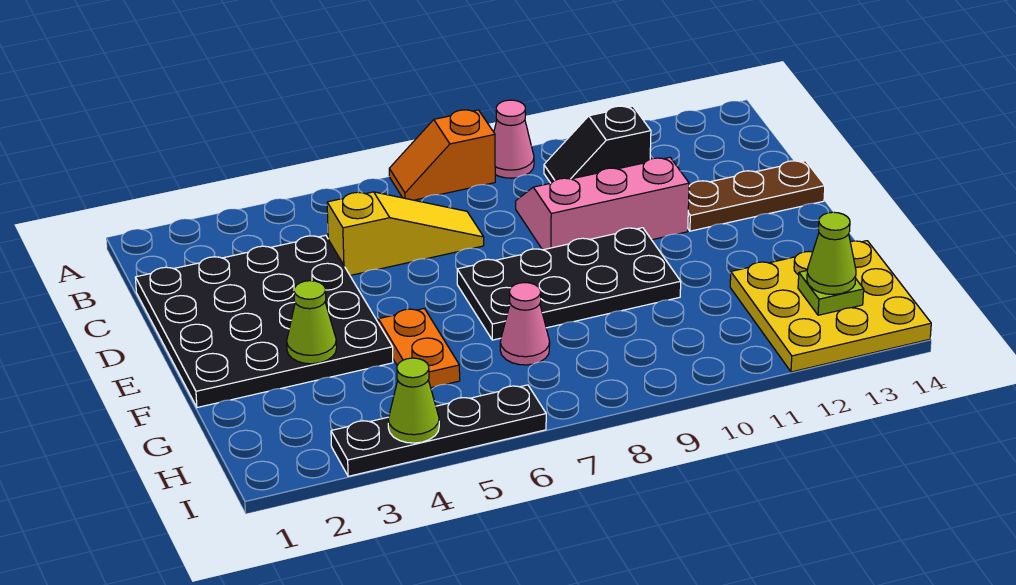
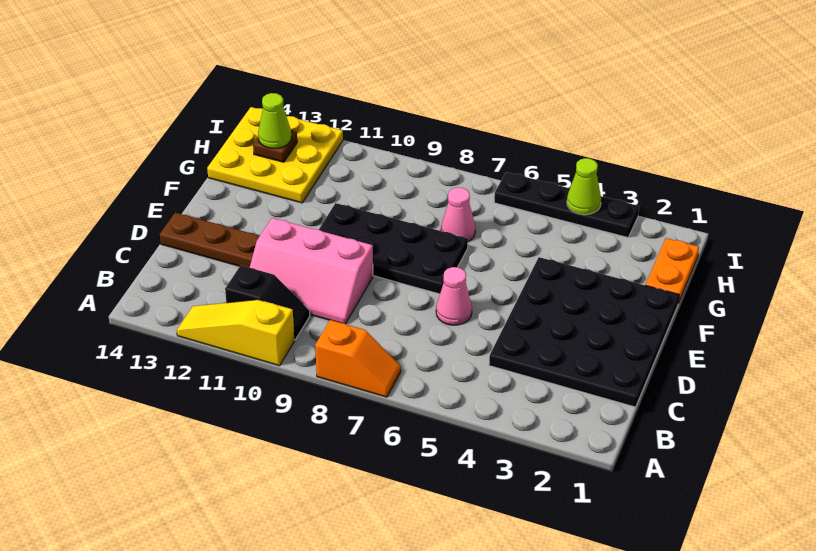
pink cone A9 level 1 -> pink cone D6 level 1
yellow slope C5:C7 level 1 top 5 -> yellow slope A10:A12 level 1 top 10
lime cone F3 level 2 -> none
orange plate F5:G5 level 1 -> orange plate G1:H1 level 1
lime plate H13 level 2 -> brown plate H13 level 2

